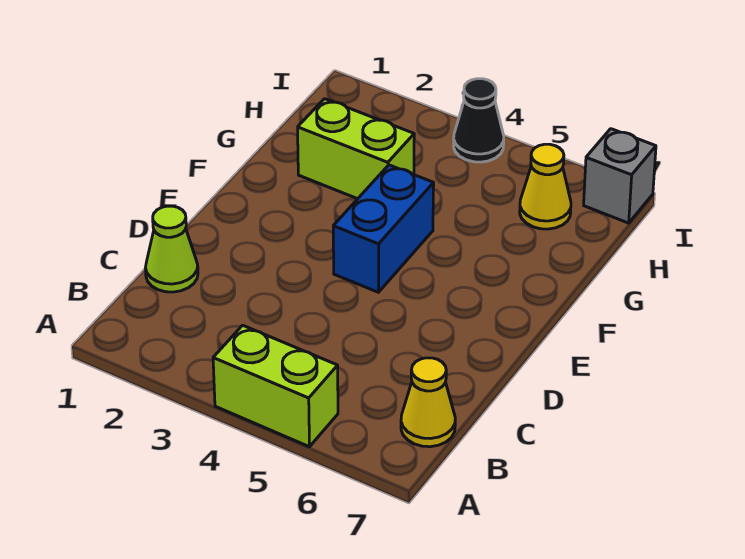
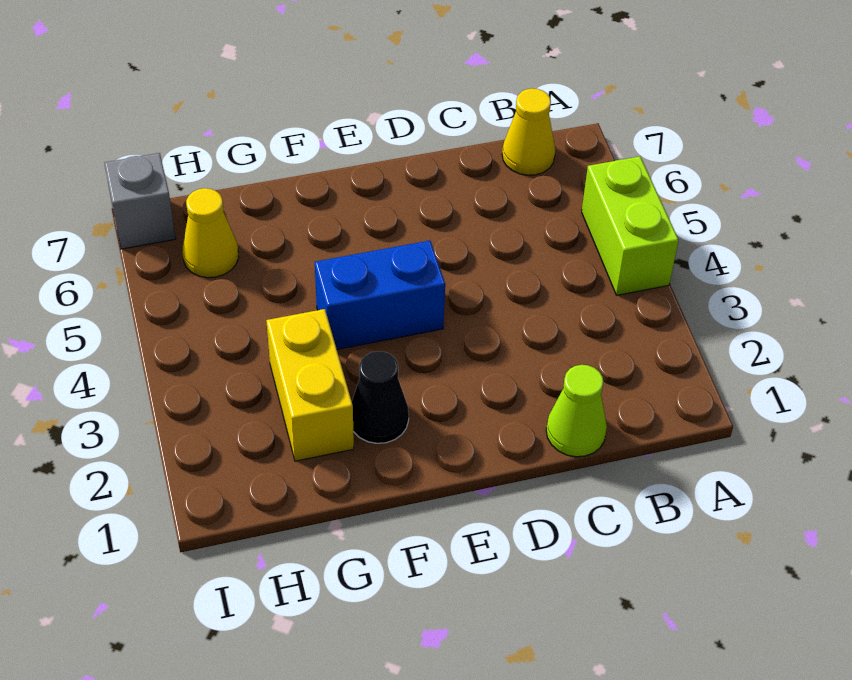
lime brick G2:G3 level 1 -> yellow brick G2:G3 level 1
black cone I4 level 1 -> black cone F2 level 1

